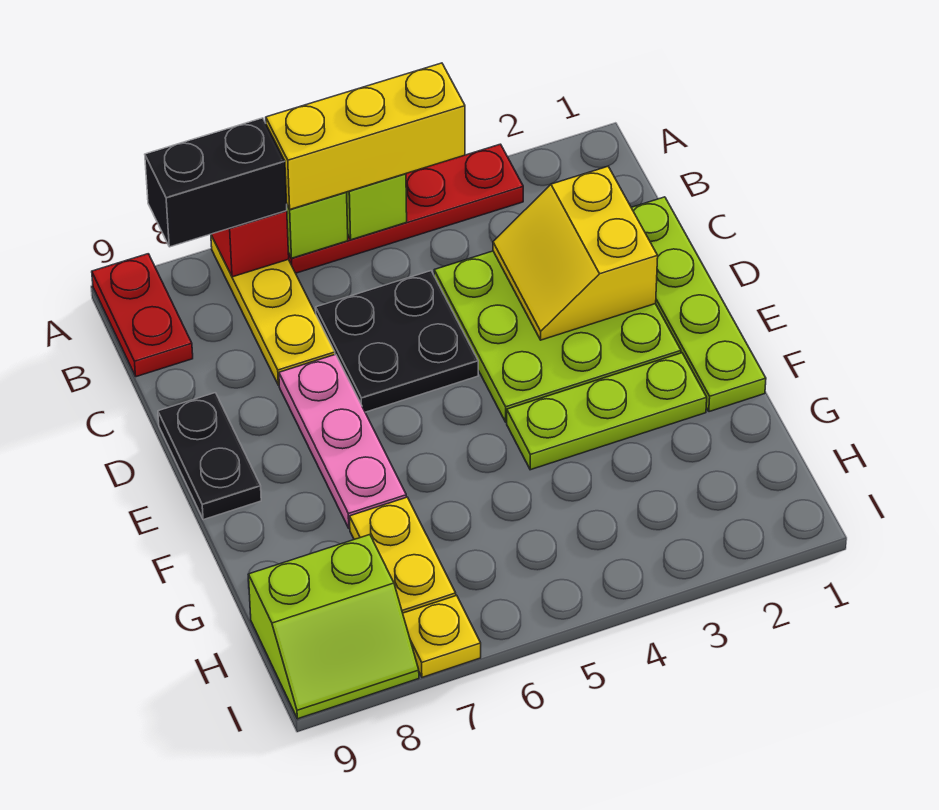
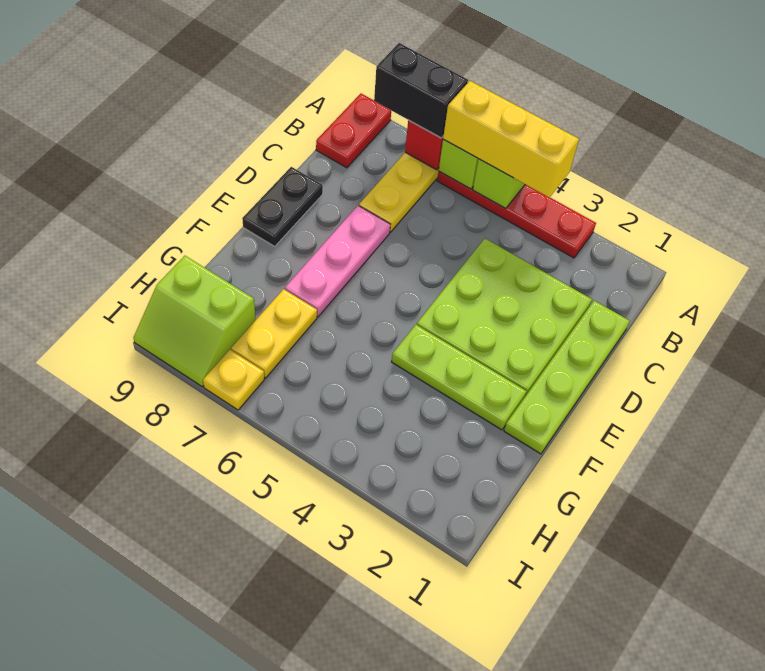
yellow slope C2:D3 level 2 top 2 -> none
black plate C5:D6 level 1 -> none

